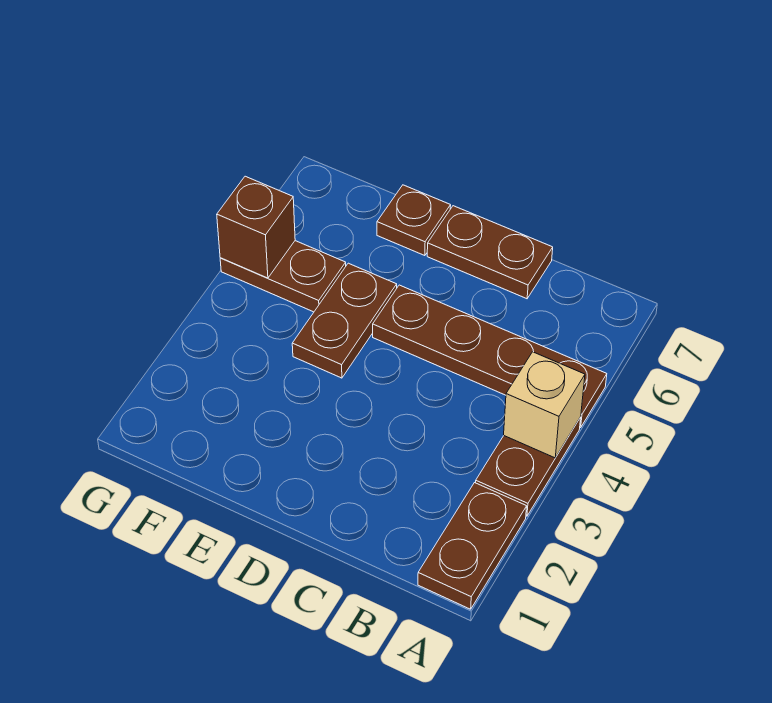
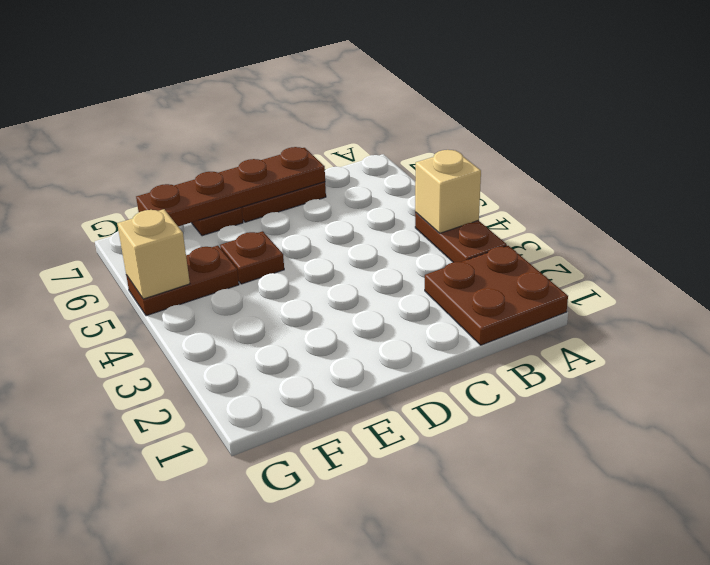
brown plate A1:A2 level 1 -> brown plate A1:B2 level 1
brown plate A5:D5 level 1 -> brown plate C7:F7 level 2
brown plate E4:E5 level 1 -> brown plate E5 level 1
brown brick G5 level 2 -> tan brick G5 level 2

